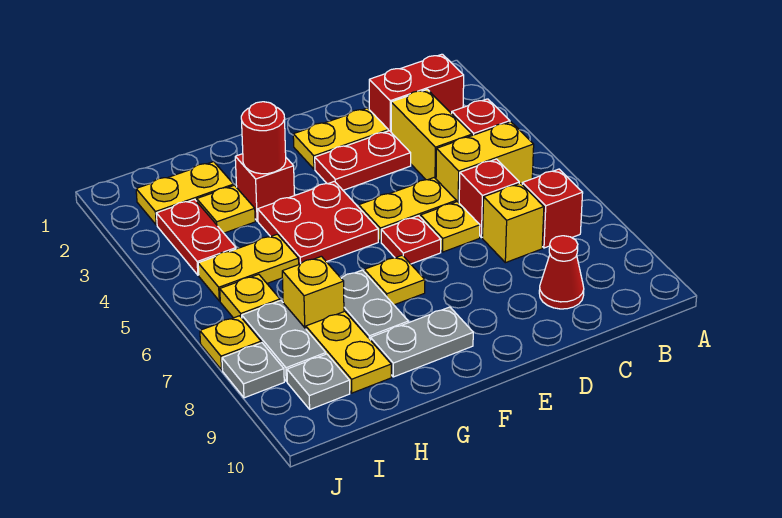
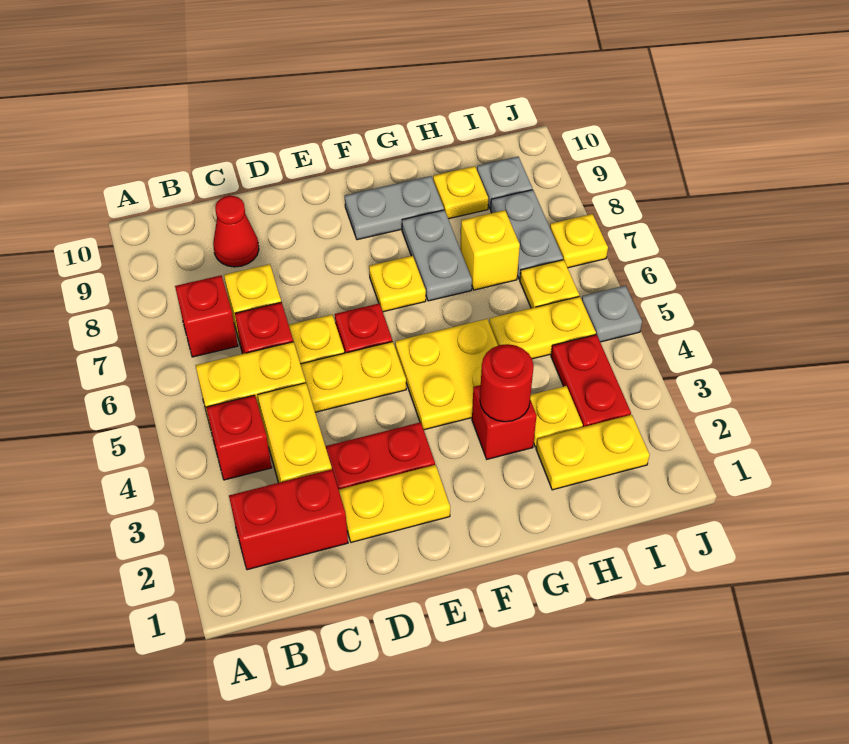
red plate F4:G5 level 1 -> yellow plate F4:G5 level 1
yellow plate H8:H9 level 1 -> yellow plate H9 level 1
grey plate J8 level 1 -> grey plate J5 level 1

